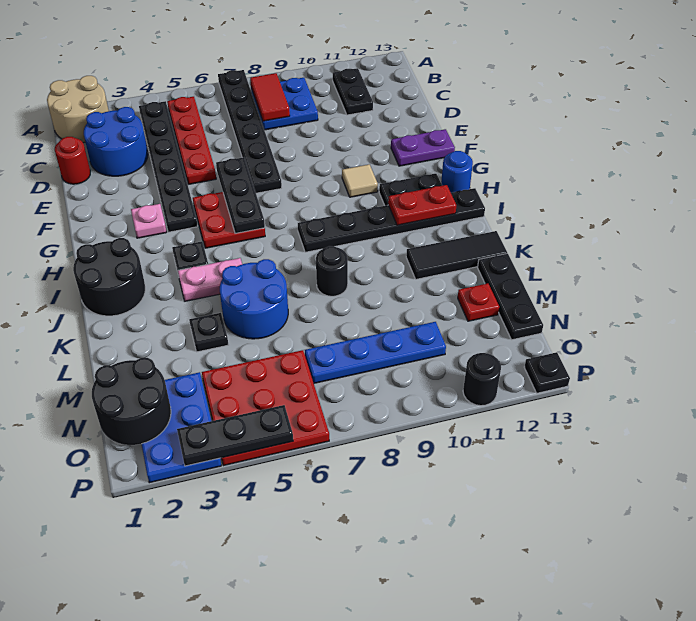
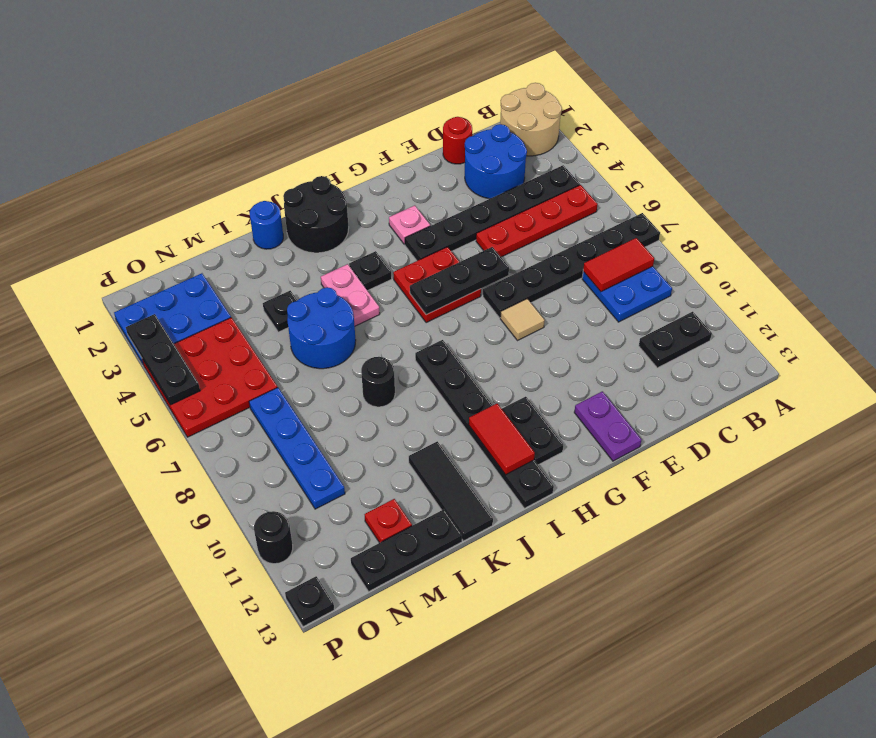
tan tile G10 level 1 -> tan tile F8 level 1
blue round brick H13 level 1 -> blue round brick K1 level 1
red plate I11:I12 level 2 -> red tile I11:I12 level 2
black round brick N1:O2 level 2 -> none

